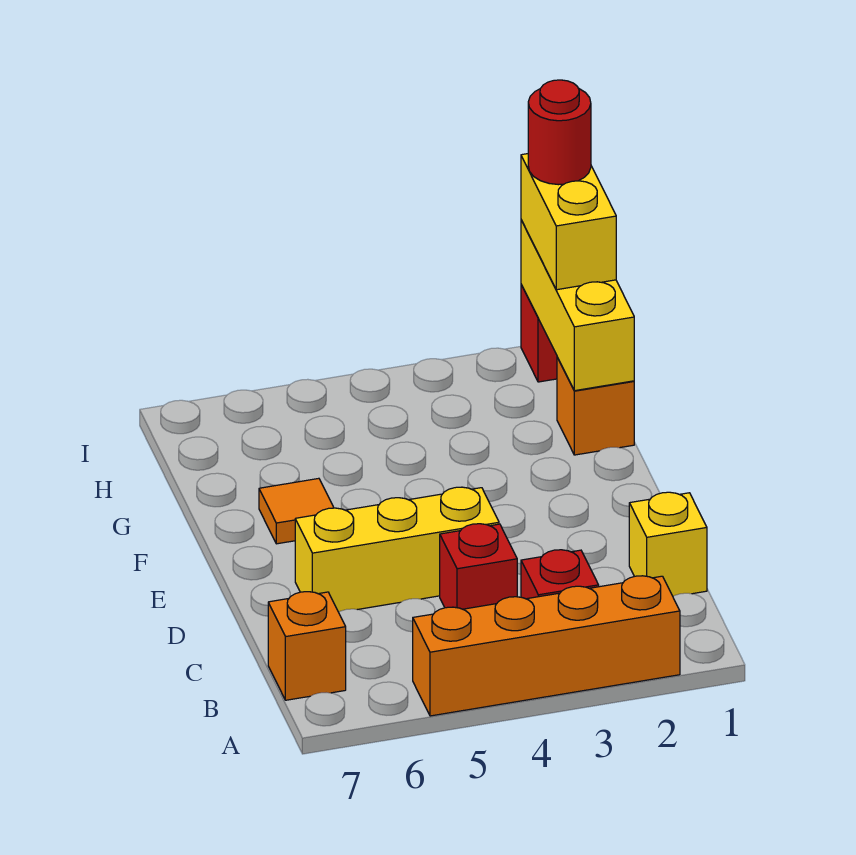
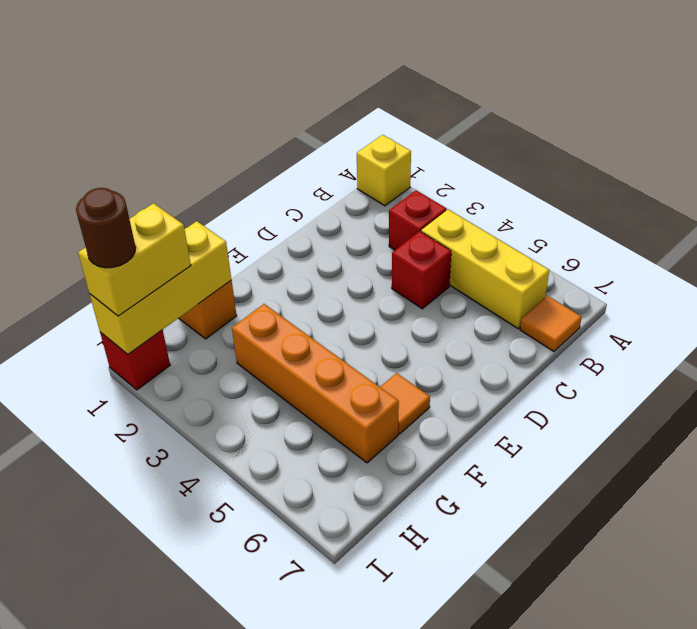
orange brick A2:A5 level 1 -> orange brick G3:G6 level 1
orange brick B7 level 1 -> orange tile B7 level 1
yellow brick C1 level 1 -> yellow brick A1 level 1
yellow brick D4:D6 level 1 -> yellow brick B4:B6 level 1
red round brick I1 level 4 -> brown round brick I1 level 4

